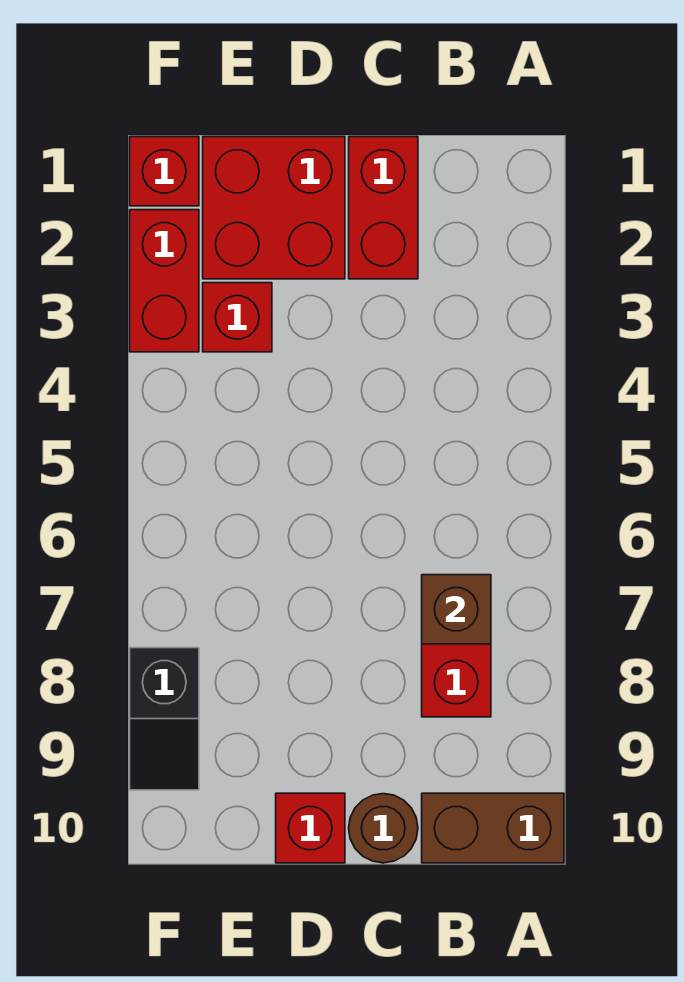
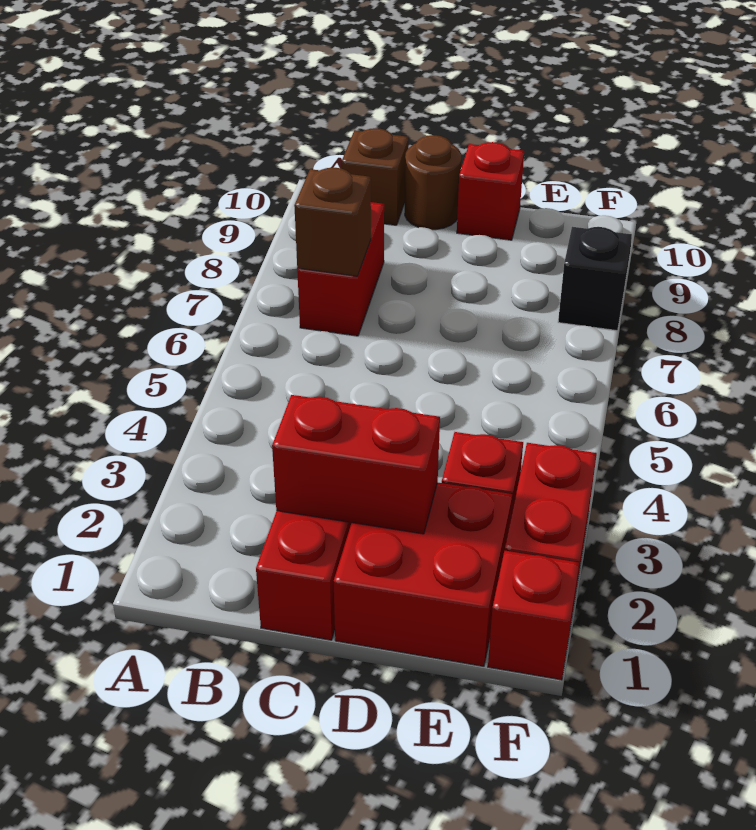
brown brick A10:B10 level 1 -> brown brick B10 level 1
none -> red brick C2:D2 level 2

